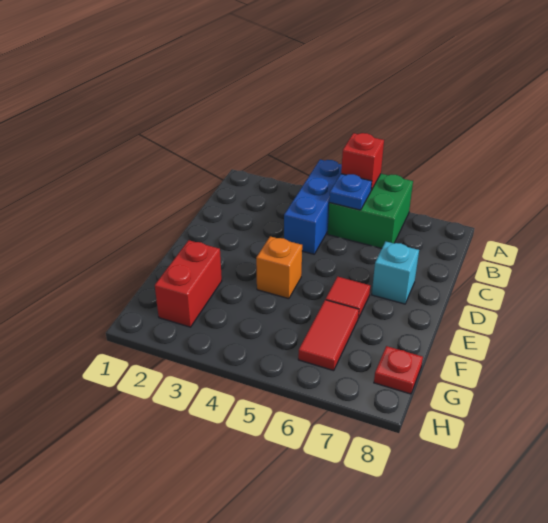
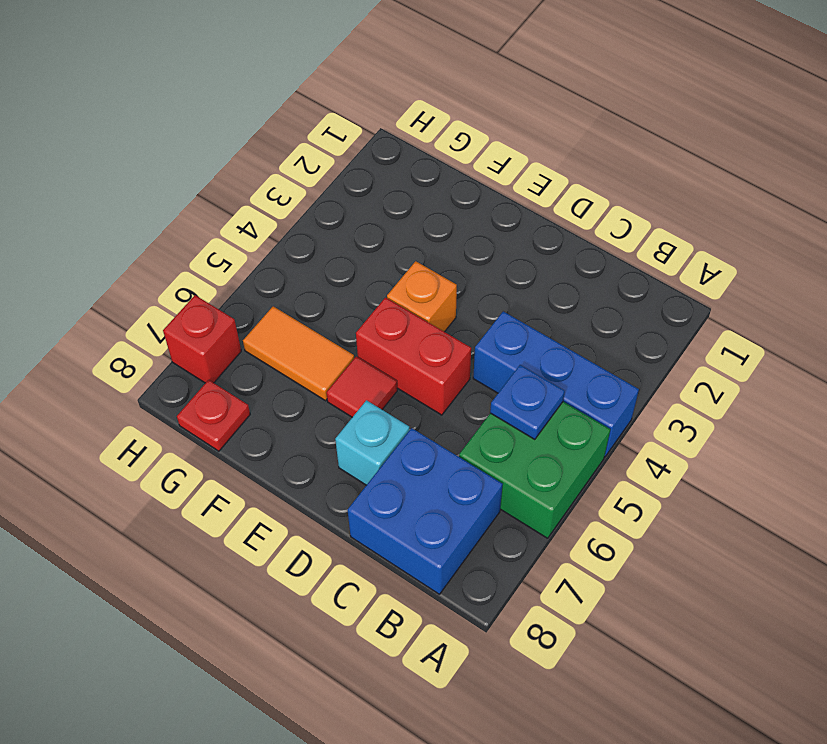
red brick A5 level 2 -> red brick H7 level 1
none -> blue brick B7:C8 level 1
red brick F2:G2 level 1 -> red brick D5:E5 level 1
red tile F6:G6 level 1 -> orange tile F6:G6 level 1

